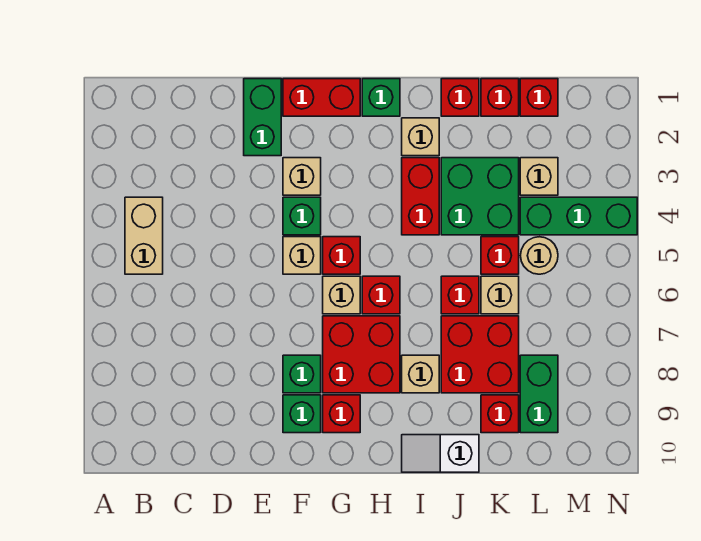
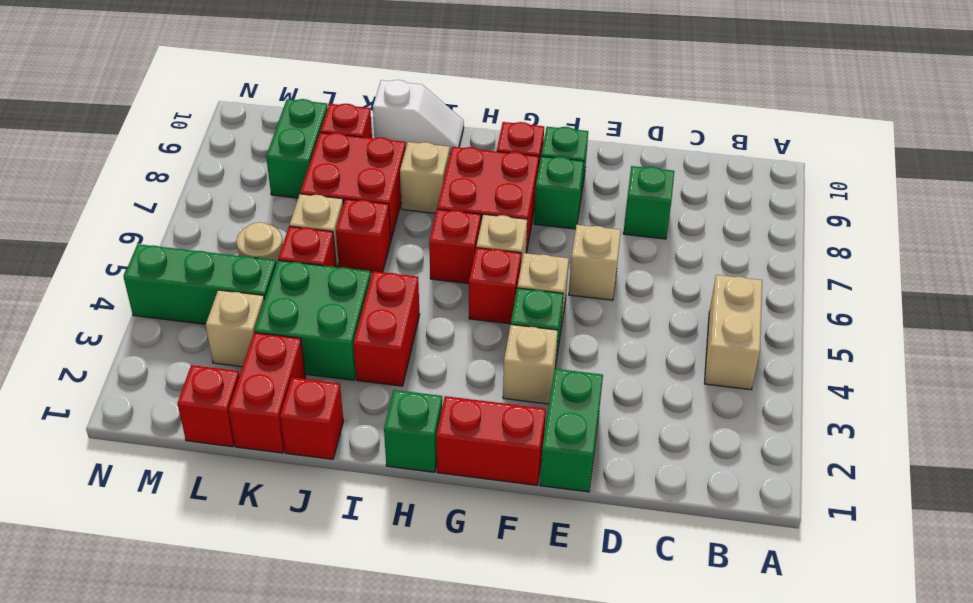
none -> green brick D8 level 1
tan brick I2 level 1 -> tan brick E6 level 1
red brick K1 level 1 -> red brick K1:K2 level 1

